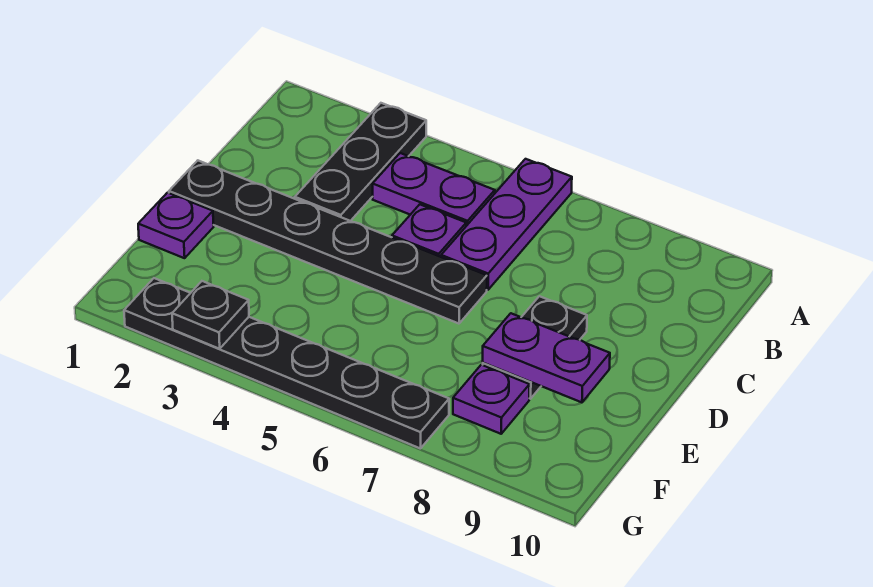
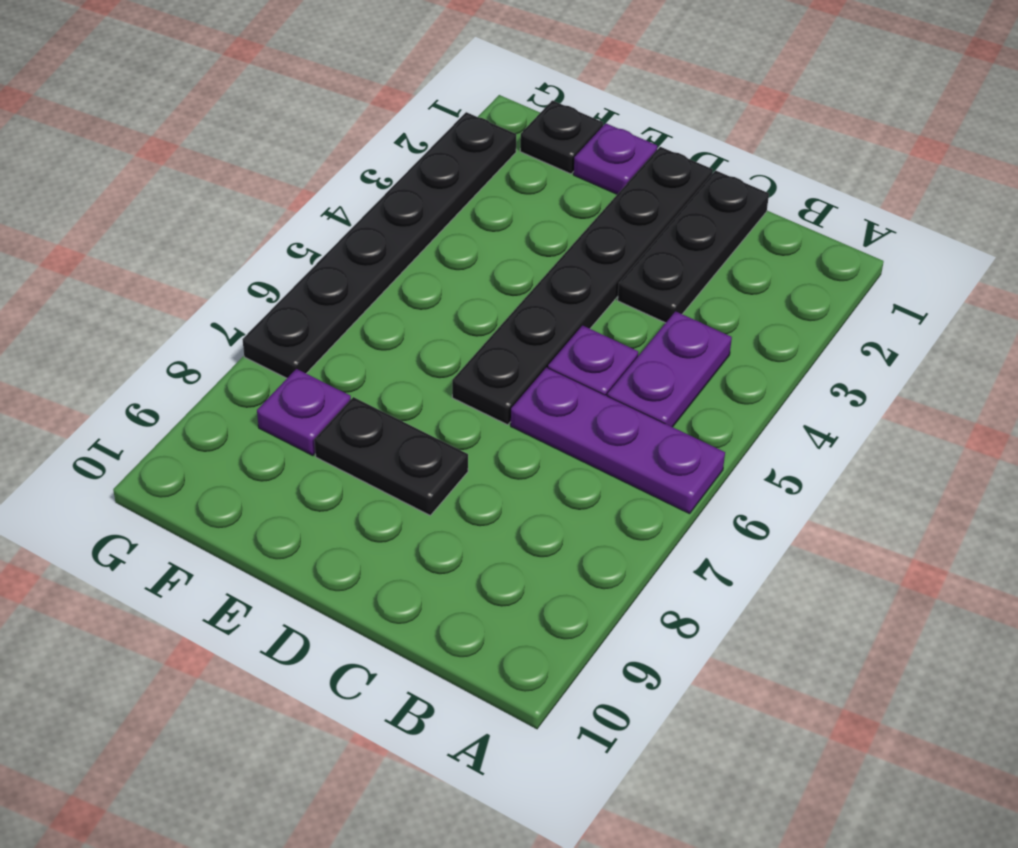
black plate A3:C3 level 1 -> black plate C1:C3 level 1
purple plate E8:E9 level 2 -> none
black plate G3 level 2 -> black plate F1 level 1

